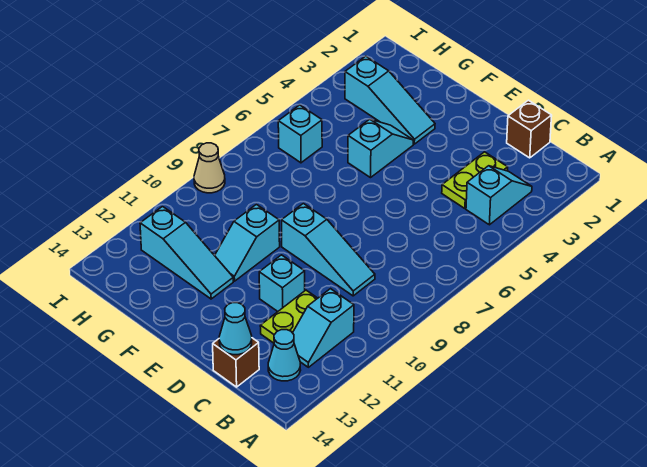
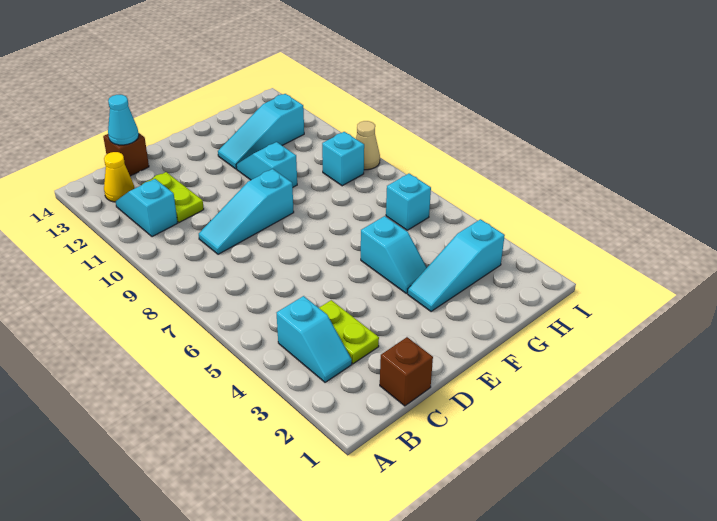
cyan cone B13 level 1 -> yellow cone B13 level 1
cyan brick D11 level 1 -> cyan brick H9 level 1

